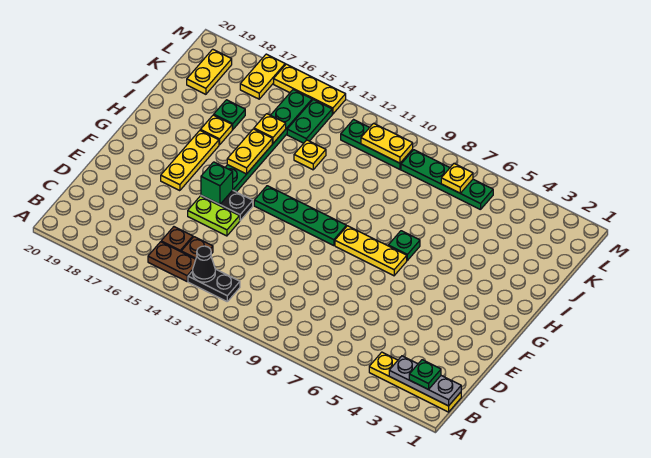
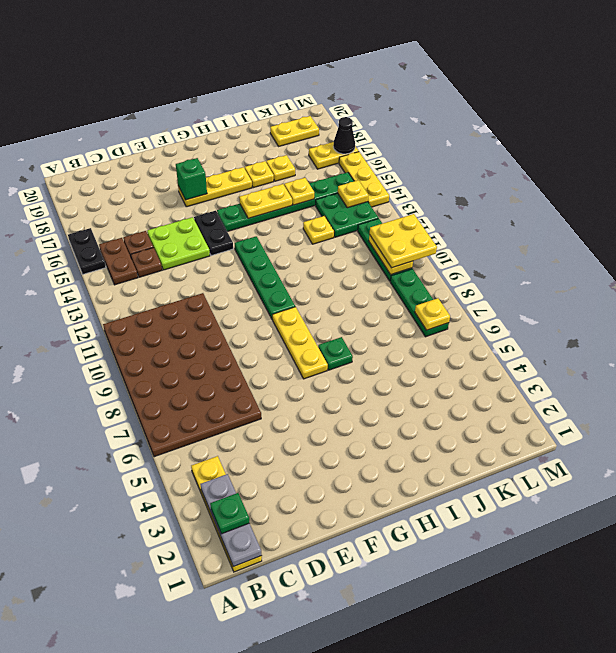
none -> brown plate A6:D11 level 1
black plate B12:B13 level 1 -> black plate A15:A16 level 1
black cone B13 level 2 -> black cone M17 level 2
lime plate E14:E15 level 1 -> lime plate D14:E15 level 1
green brick F15 level 2 -> green brick F17 level 2
green plate J17 level 1 -> yellow plate J17 level 1
green plate K14:L14 level 1 -> green plate K13:L14 level 1
green plate L6:L9 level 1 -> green plate L7:L9 level 1
none -> yellow plate L10:M11 level 3
none -> yellow plate L14 level 2

